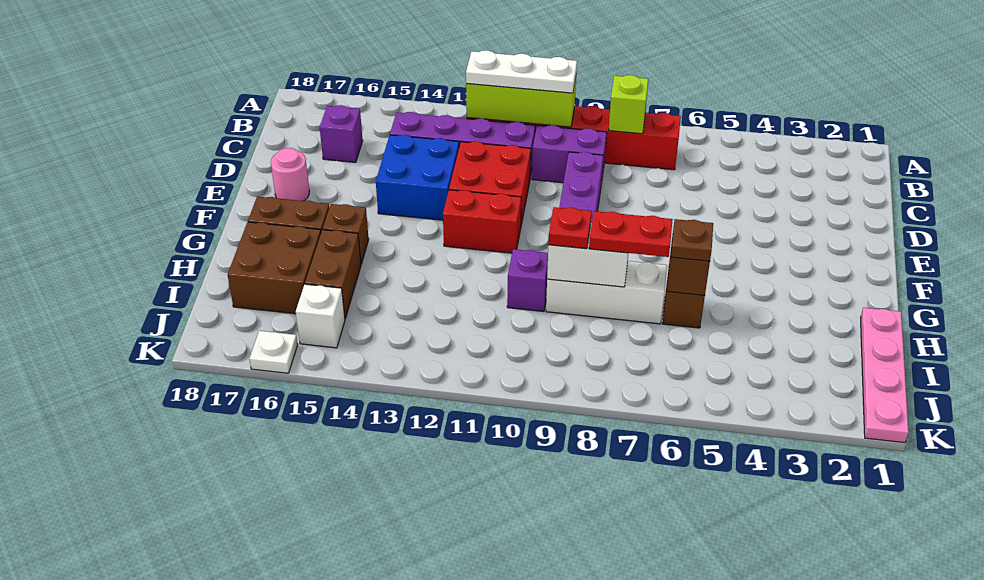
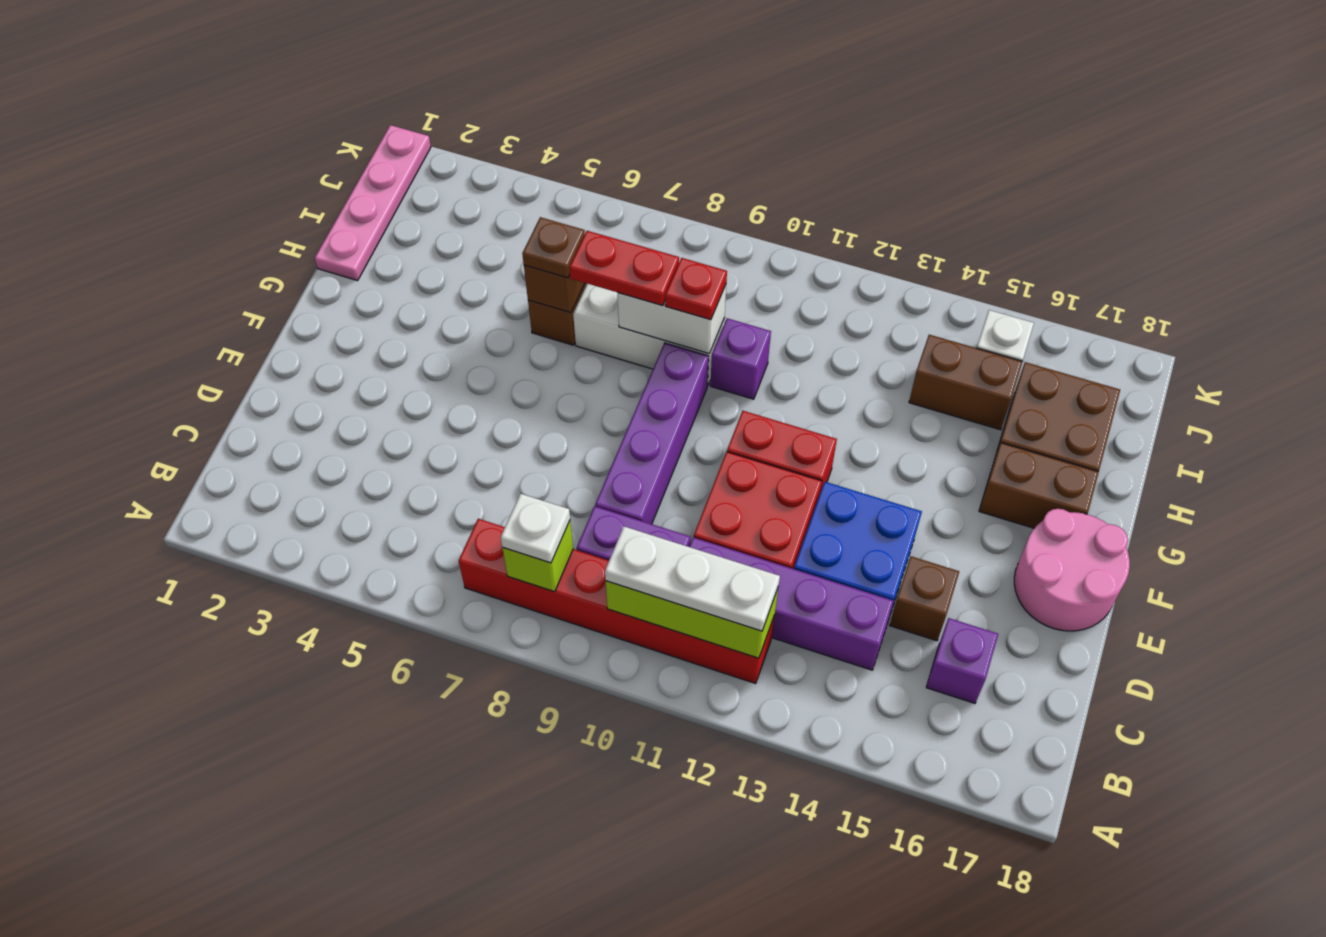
pink round brick E17 level 1 -> pink round brick E17:F18 level 1
brown brick G15 level 1 -> brown brick D15 level 1
brown brick H15:I15 level 1 -> brown brick I14:I15 level 1
white plate K16 level 1 -> white plate B8 level 3

